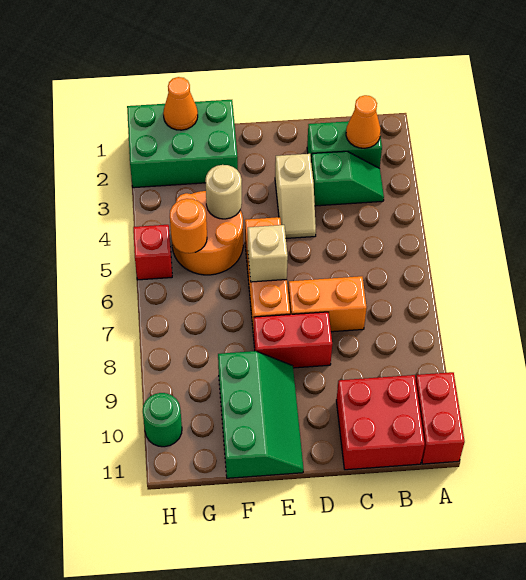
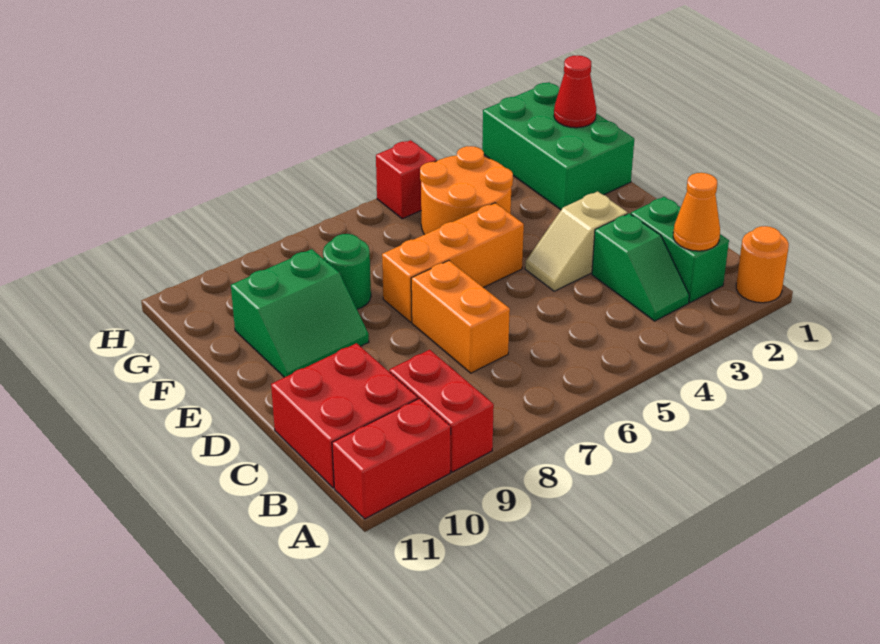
red brick D8:E8 level 1 -> red brick A9:B9 level 1
tan brick E6 level 2 -> none
green slope E9:F11 level 1 top F -> green slope E9:F10 level 1 top F
tan round brick F4 level 2 -> none
orange cone G1 level 2 -> red cone G1 level 2
orange round brick G5 level 2 -> orange round brick A1 level 1
green round brick H10 level 1 -> green round brick F8 level 1

